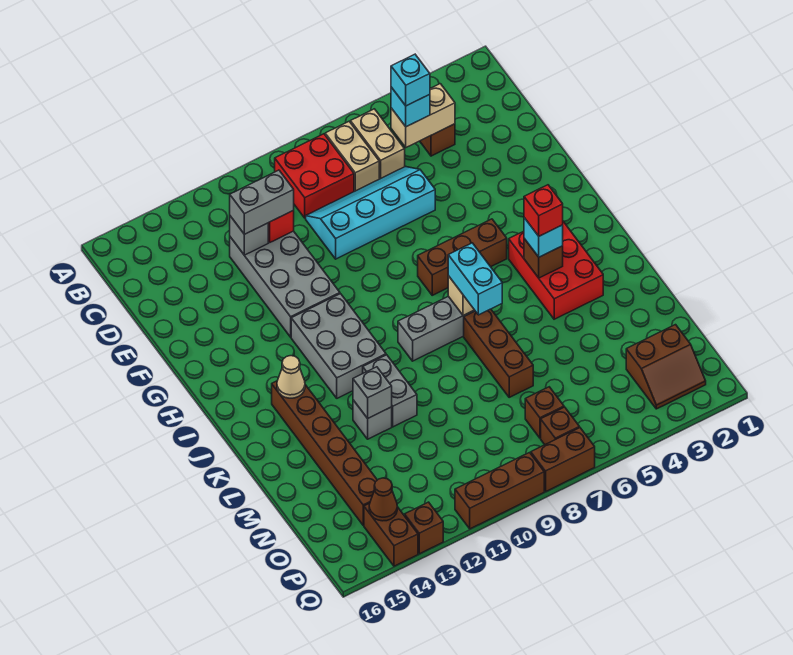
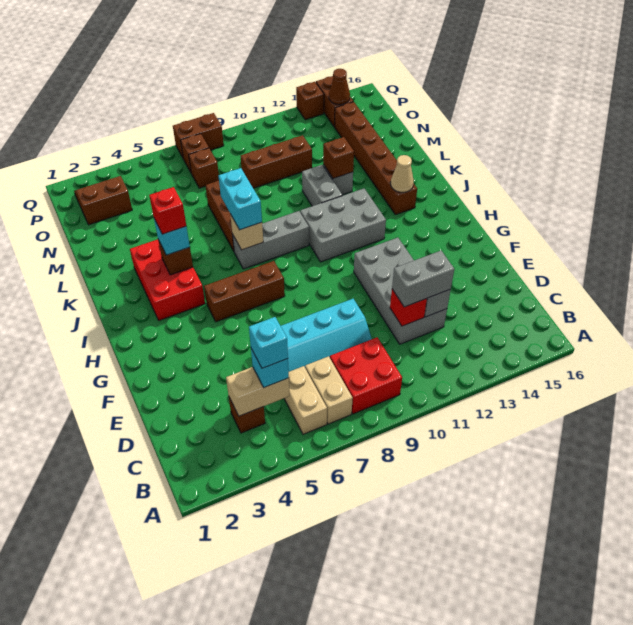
grey brick H11:J12 level 1 -> grey brick I10:J12 level 1
grey brick L12 level 2 -> brown brick L12 level 2
brown brick Q9:Q11 level 1 -> brown brick N9:N11 level 1

